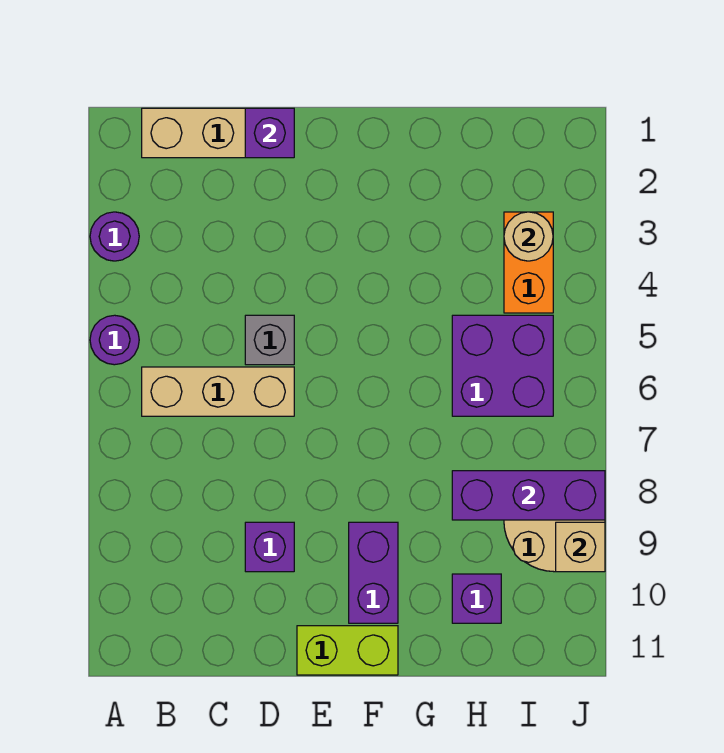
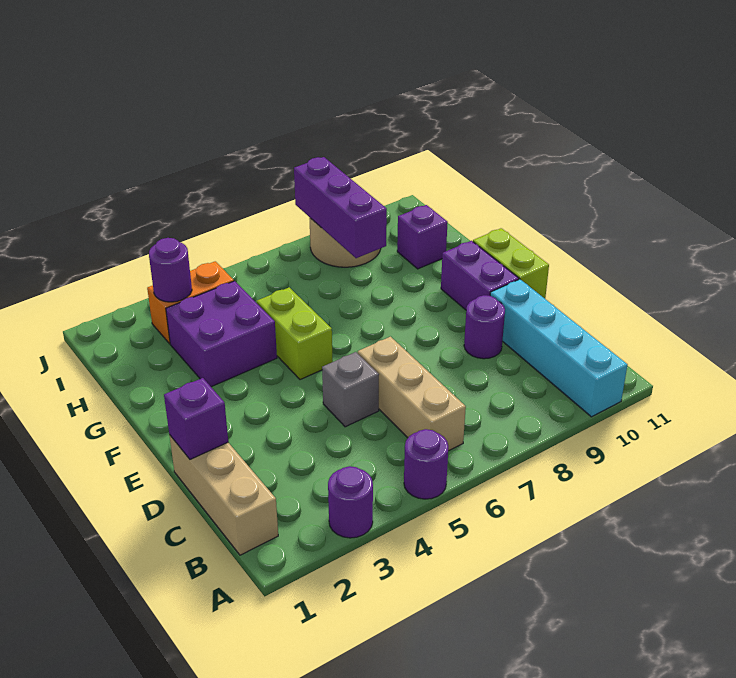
none -> cyan brick A10:D10 level 1
purple brick D9 level 1 -> purple round brick D9 level 1
none -> lime brick F5:G5 level 1
purple brick F9:F10 level 1 -> purple brick E10:F10 level 1
purple brick H5:I6 level 1 -> purple brick G3:H4 level 1
tan round brick I3 level 2 -> purple round brick I3 level 2
tan brick J9 level 2 -> none

